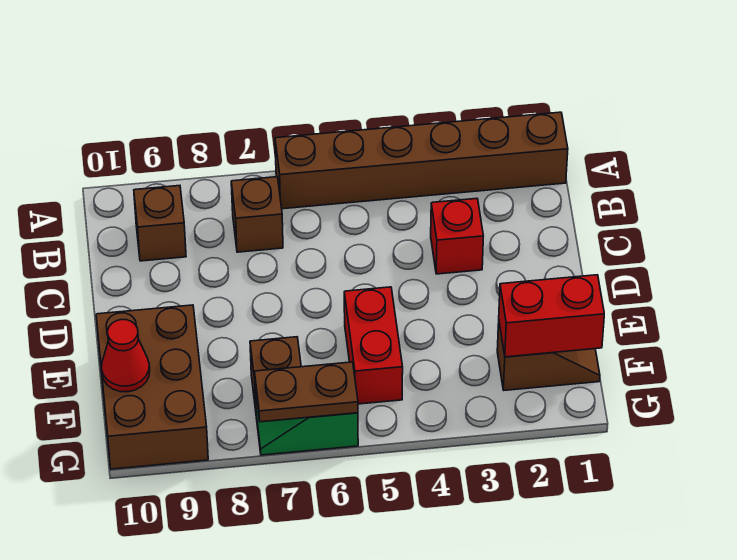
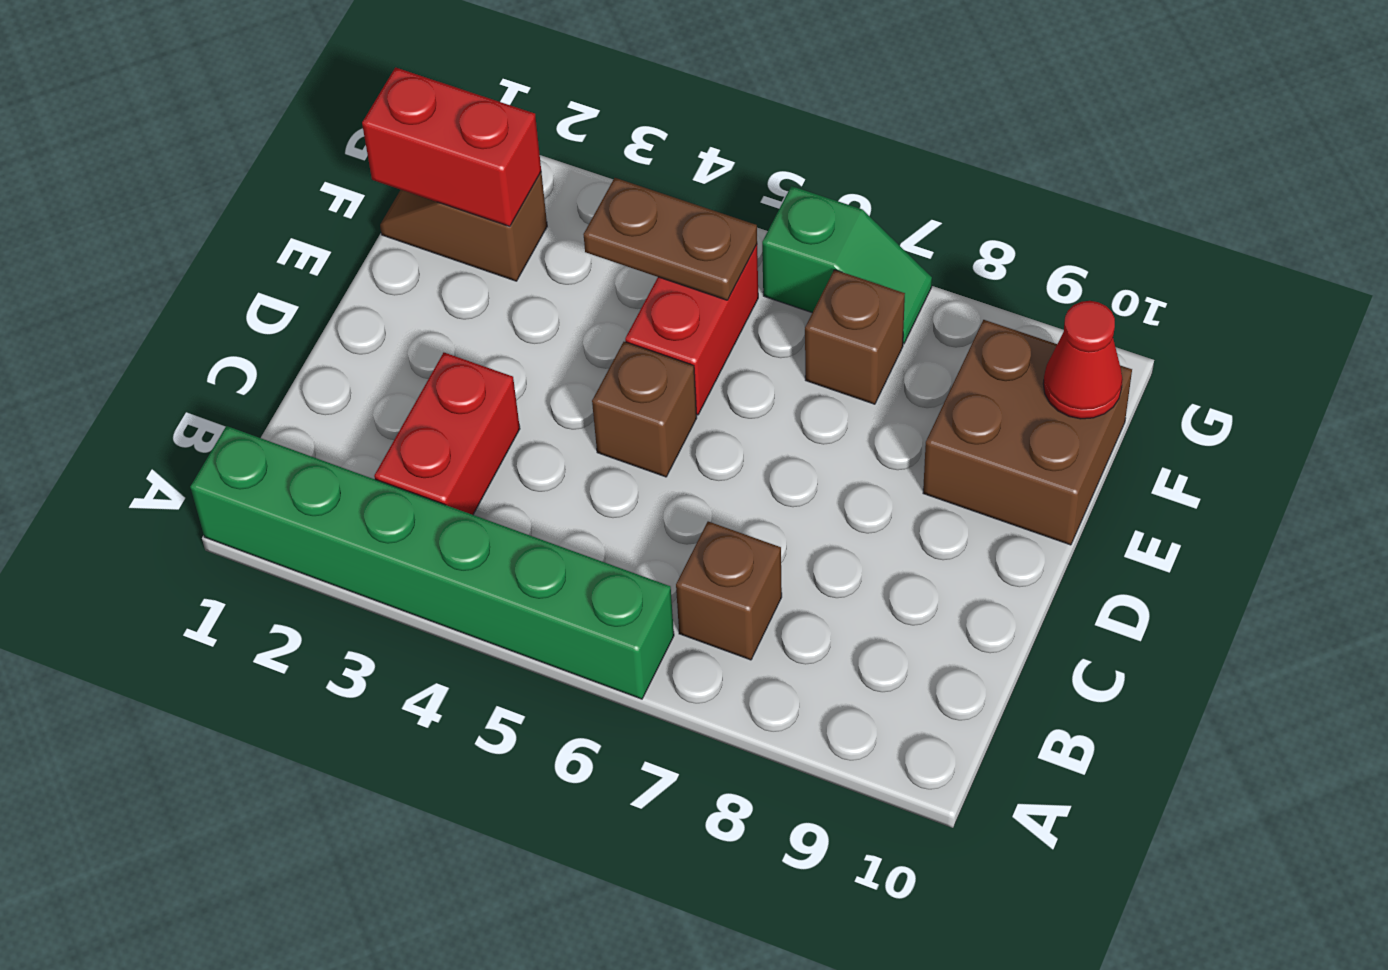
brown brick A1:A6 level 1 -> green brick A1:A6 level 1
brown brick B9 level 1 -> brown brick D5 level 1
red brick C3 level 1 -> red brick B3:C3 level 1
brown brick E9:G10 level 1 -> brown brick E9:F10 level 1
brown plate G6:G7 level 2 -> brown plate F4:F5 level 2

